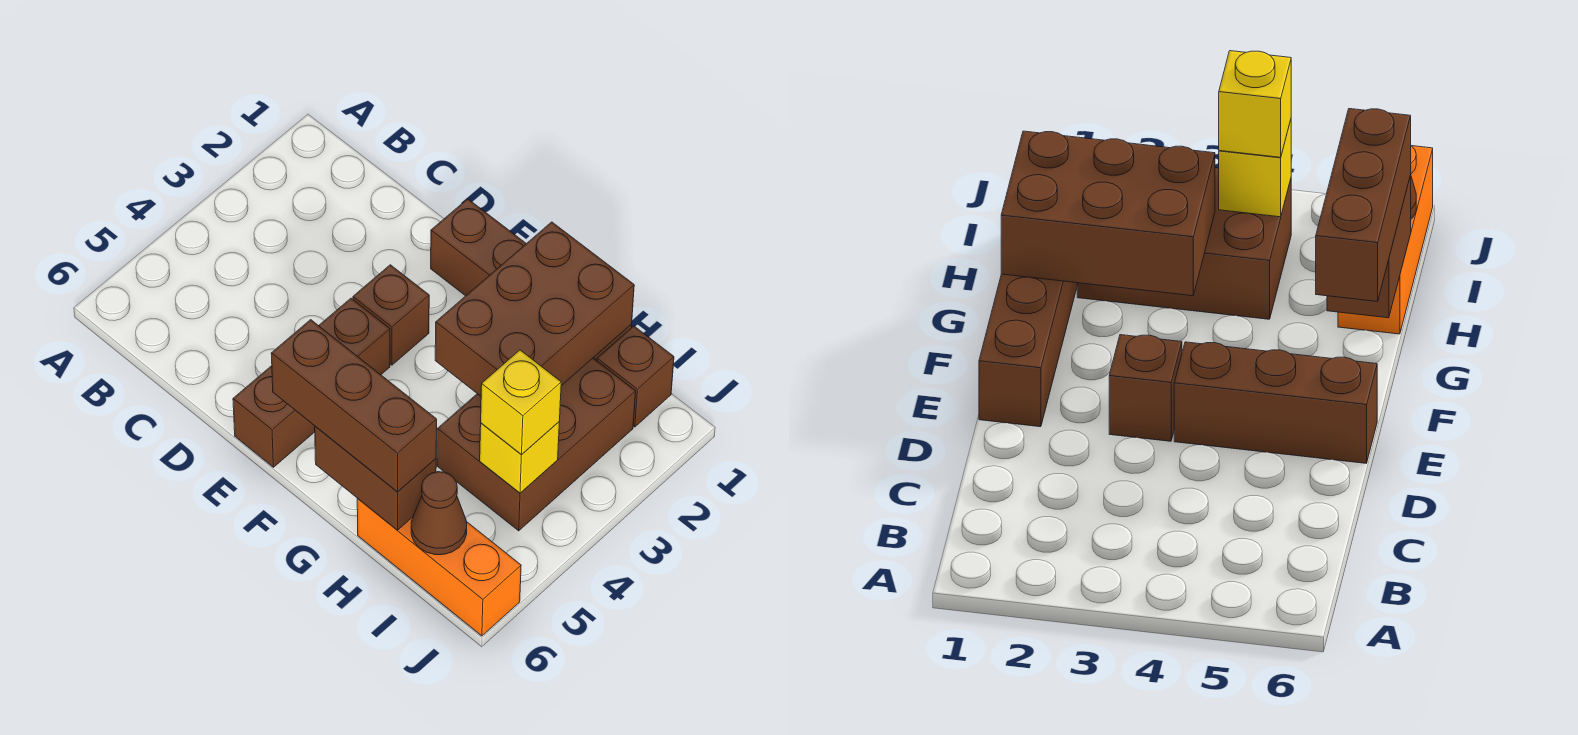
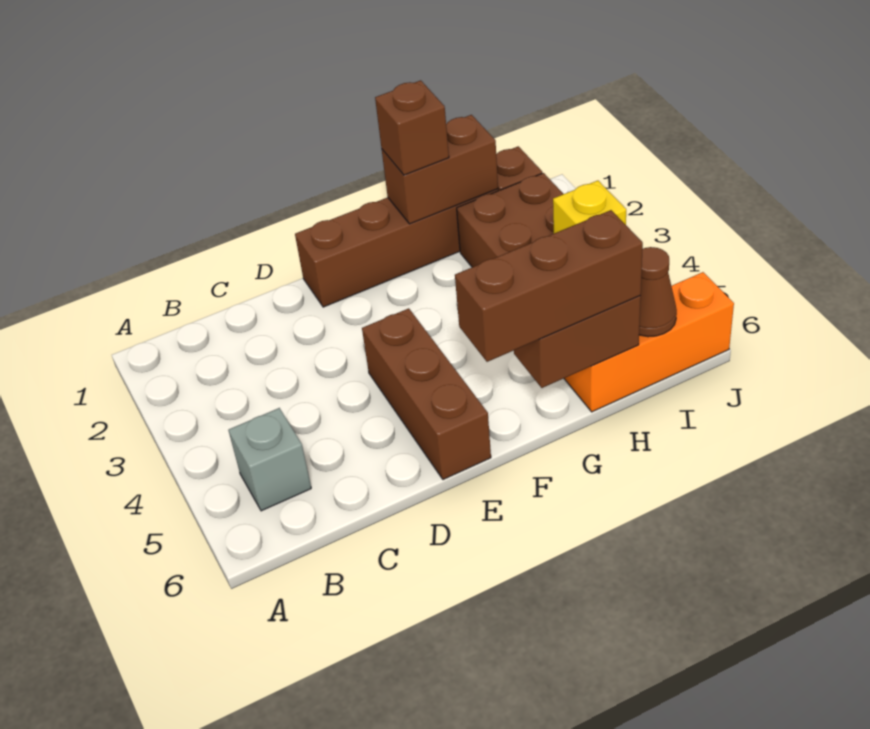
none -> grey brick B5 level 1
brown brick E3 level 1 -> brown brick G1 level 3
brown brick G1:H3 level 2 -> brown brick G1:H1 level 2
yellow brick I4 level 3 -> none

